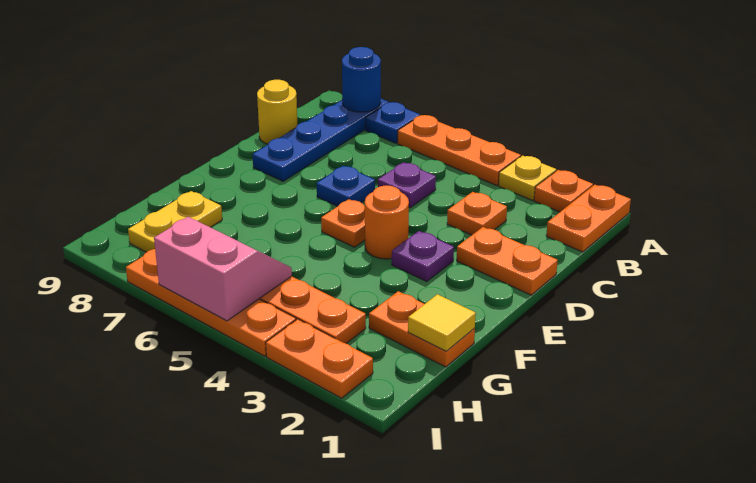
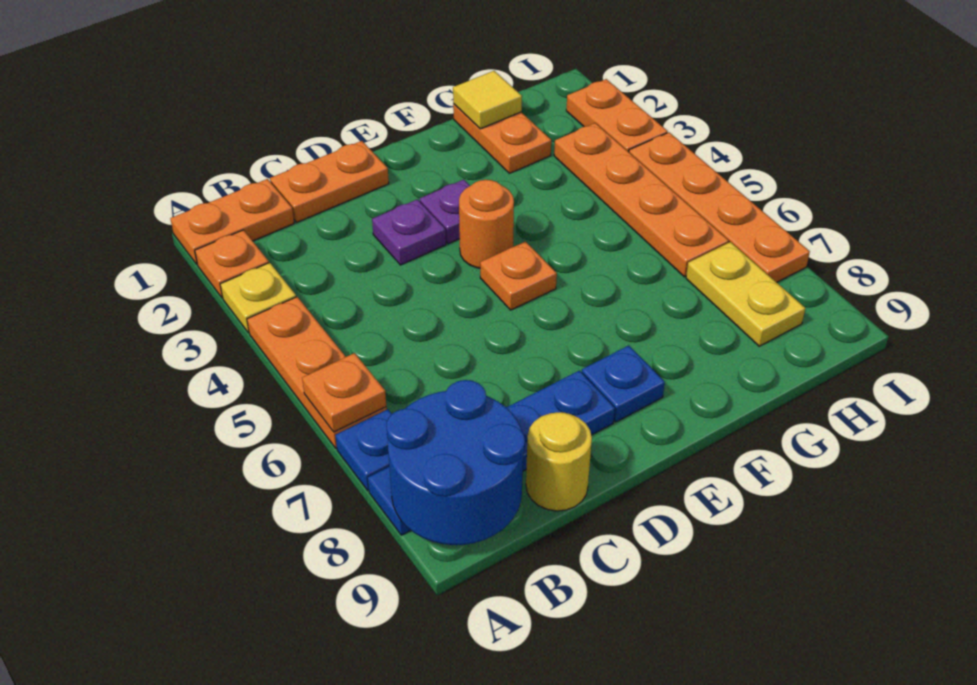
blue round brick A8 level 2 -> blue round brick A8:B9 level 2
orange plate C3 level 1 -> orange plate A6 level 2
purple plate C5 level 1 -> purple plate D3 level 1
orange plate D1:D2 level 1 -> orange plate C1:D1 level 1
blue plate D6 level 1 -> blue plate E8 level 1
yellow plate G8:H8 level 1 -> yellow plate H7:H8 level 1
pink slope H5:I6 level 2 top I -> none

